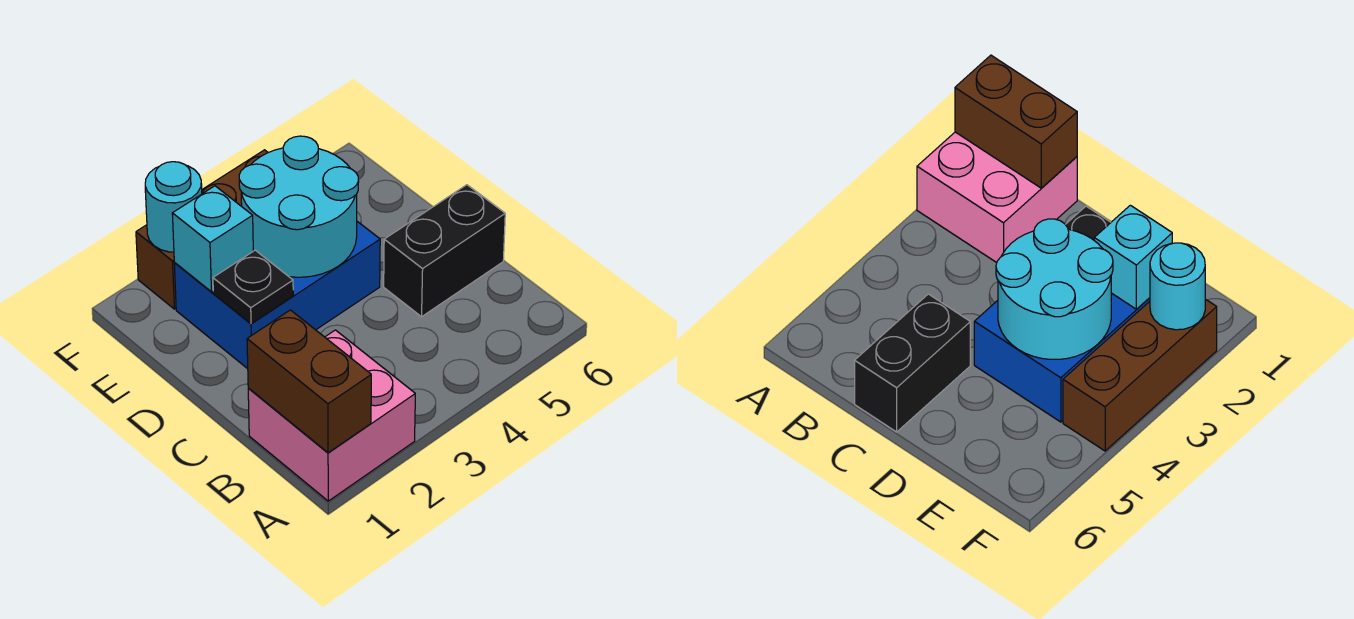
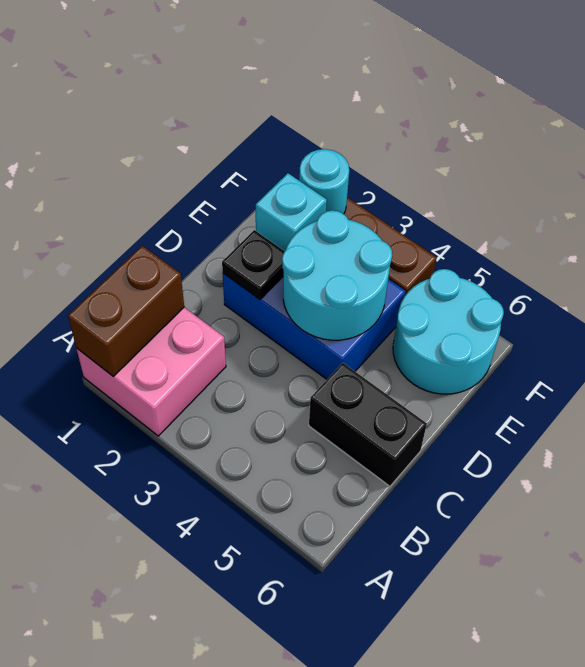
none -> cyan round brick E5:F6 level 1

